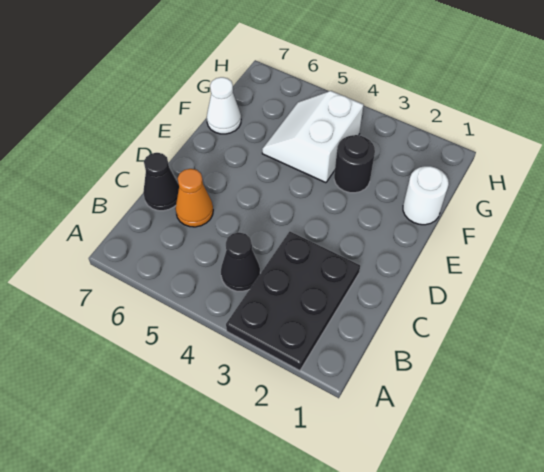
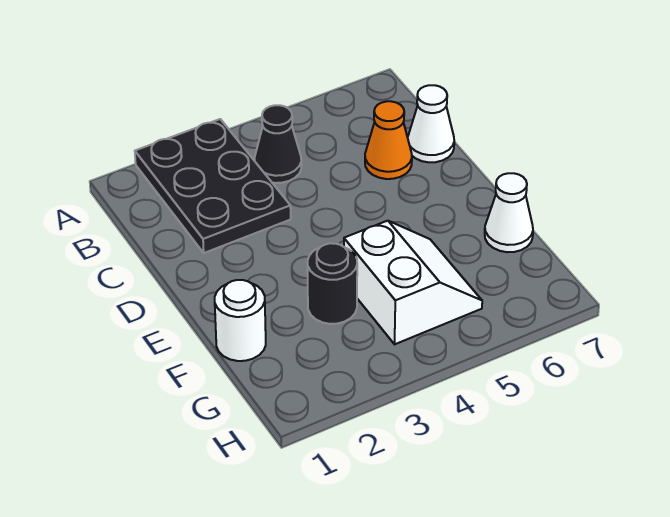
black cone C7 level 1 -> white cone C7 level 1

